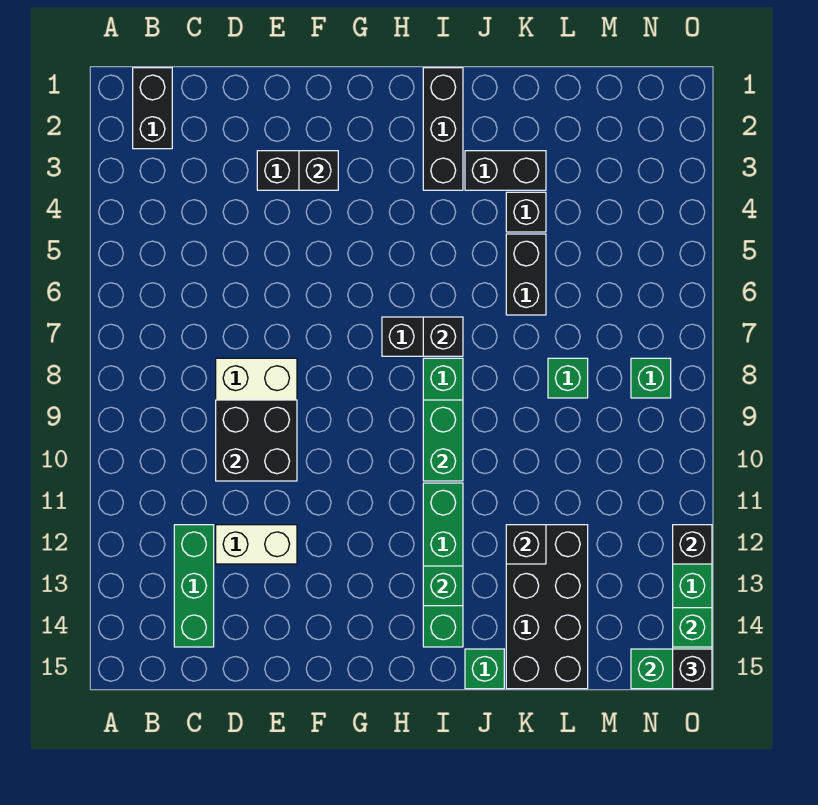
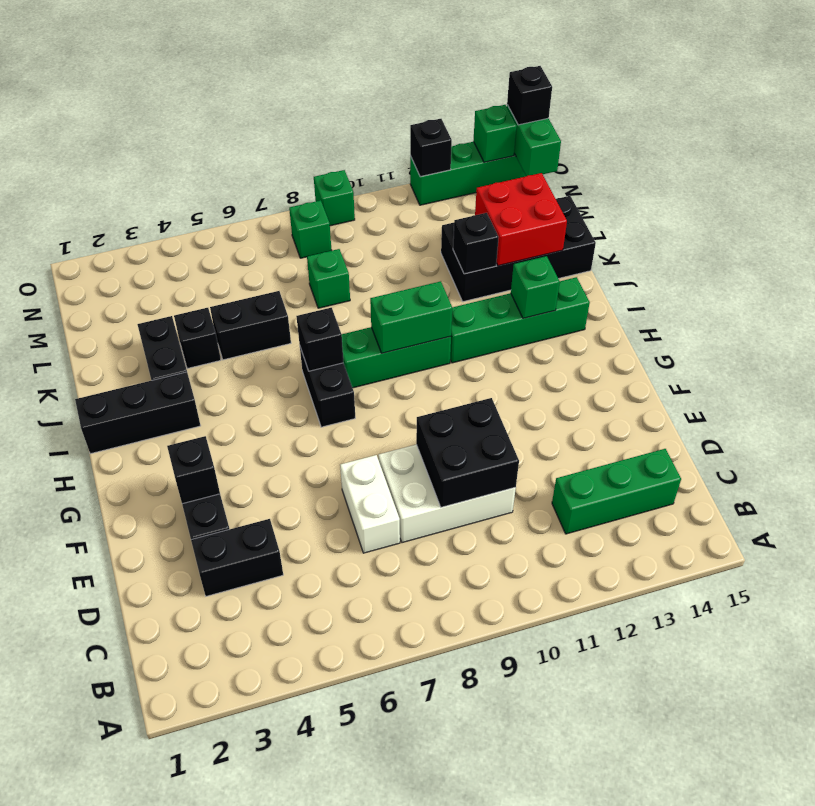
black brick B1:B2 level 1 -> black brick D3:D4 level 1
white brick D12:E12 level 1 -> white brick D7:E7 level 1
green brick J15 level 1 -> green brick O9 level 1
none -> red brick K13:L14 level 2

